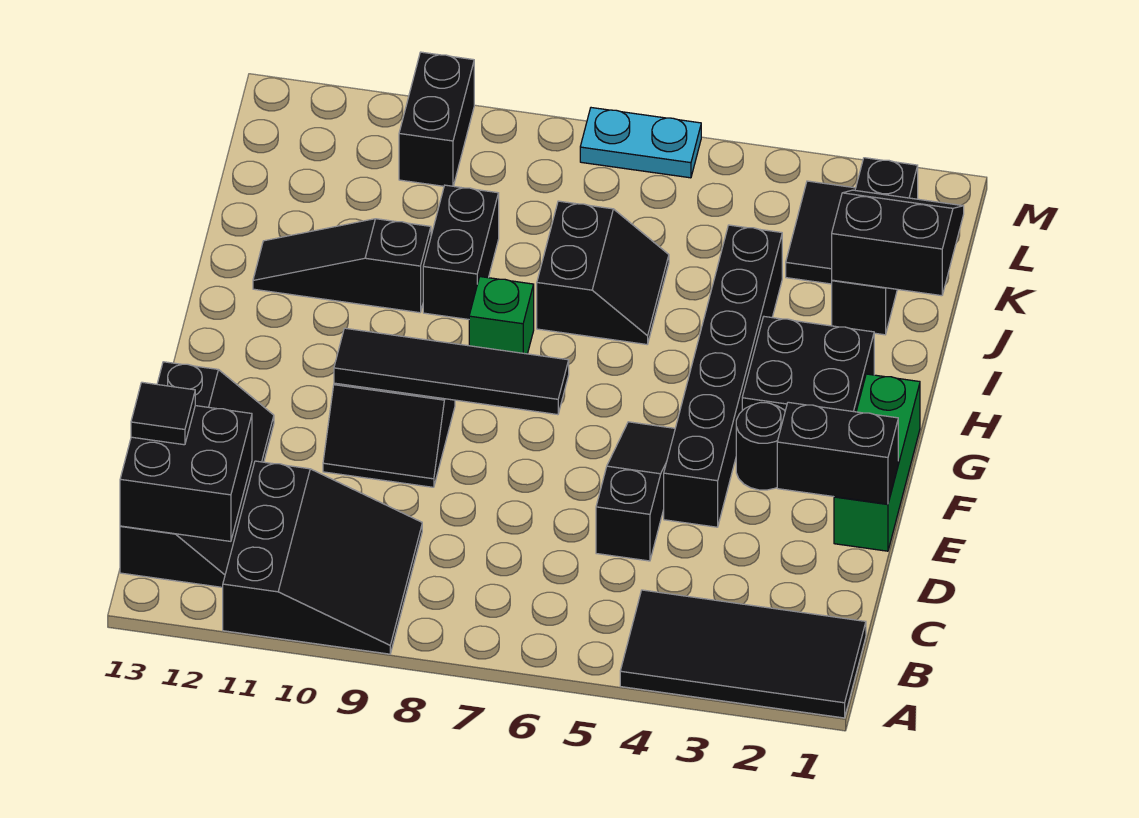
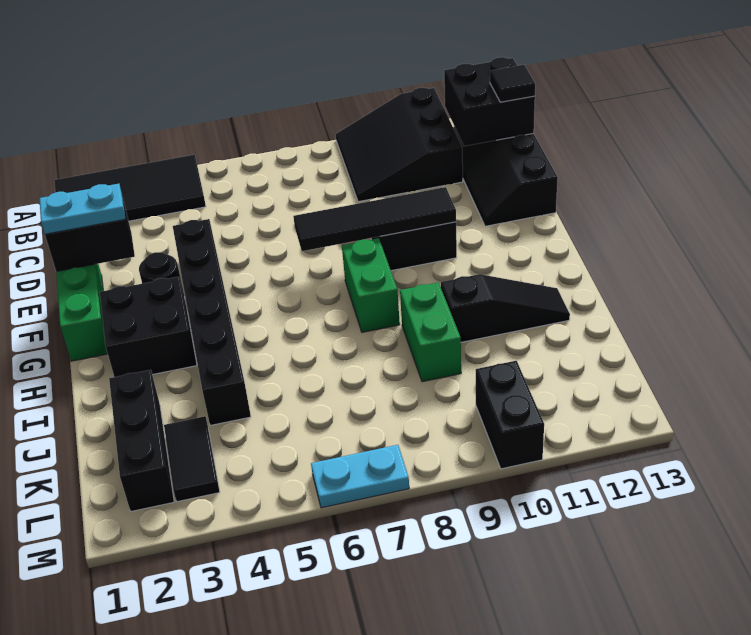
black slope D5:F5 level 1 top D -> none
none -> cyan plate E1:E2 level 3
green brick H8 level 1 -> green brick G8:H8 level 1
black slope I6:J7 level 1 top 7 -> none
black brick I9:J9 level 1 -> green brick I9:J9 level 1
black slope J1:K2 level 2 top J -> none

